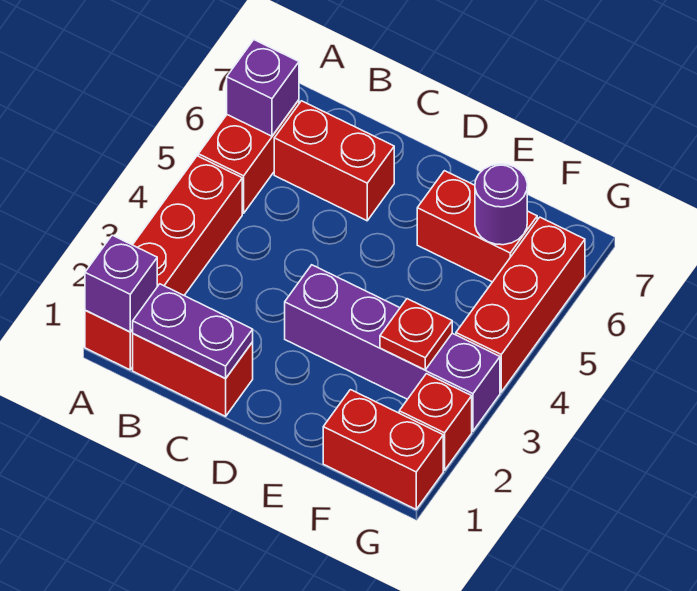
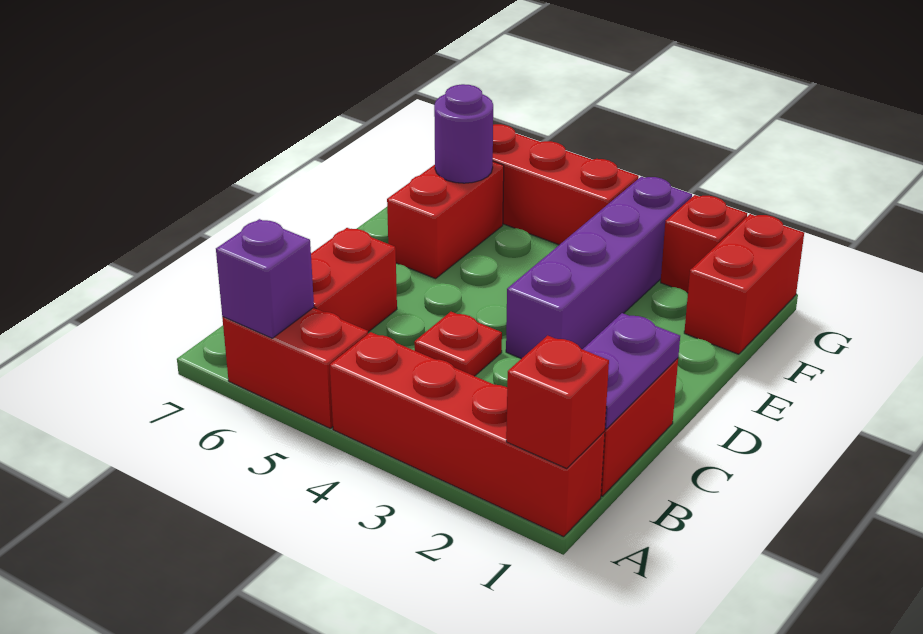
purple brick A1 level 2 -> red brick A1 level 2
red plate F3 level 2 -> red plate C4 level 1

